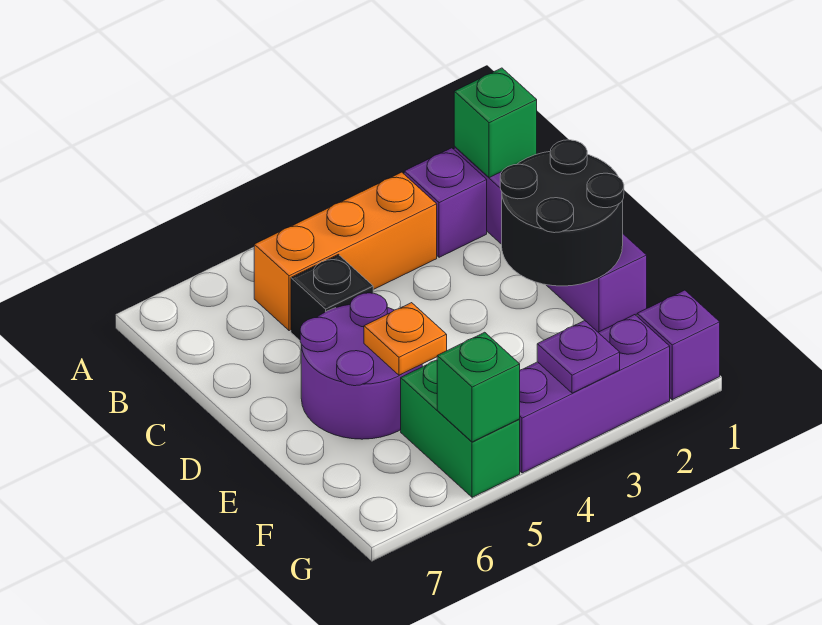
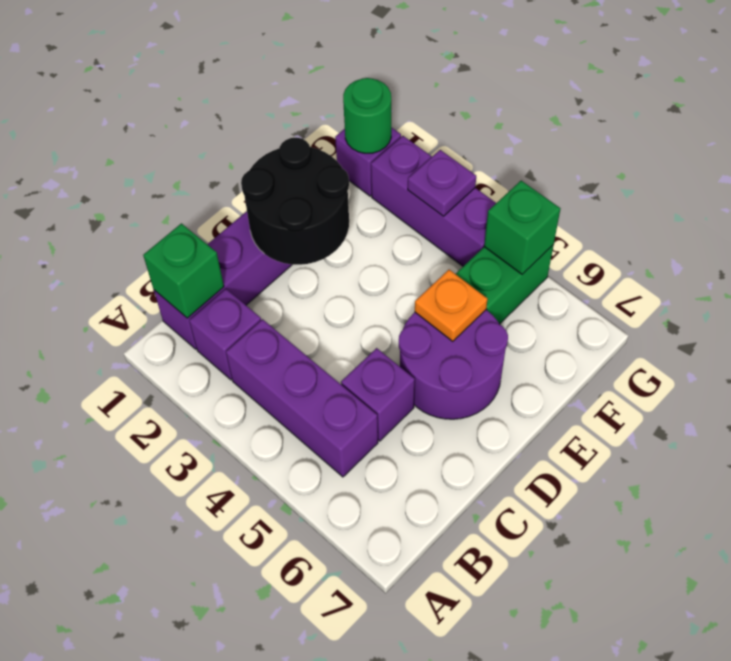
orange brick B3:B5 level 1 -> purple brick B3:B5 level 1
black brick C5 level 1 -> purple brick C5 level 1
none -> green round brick G1 level 2

